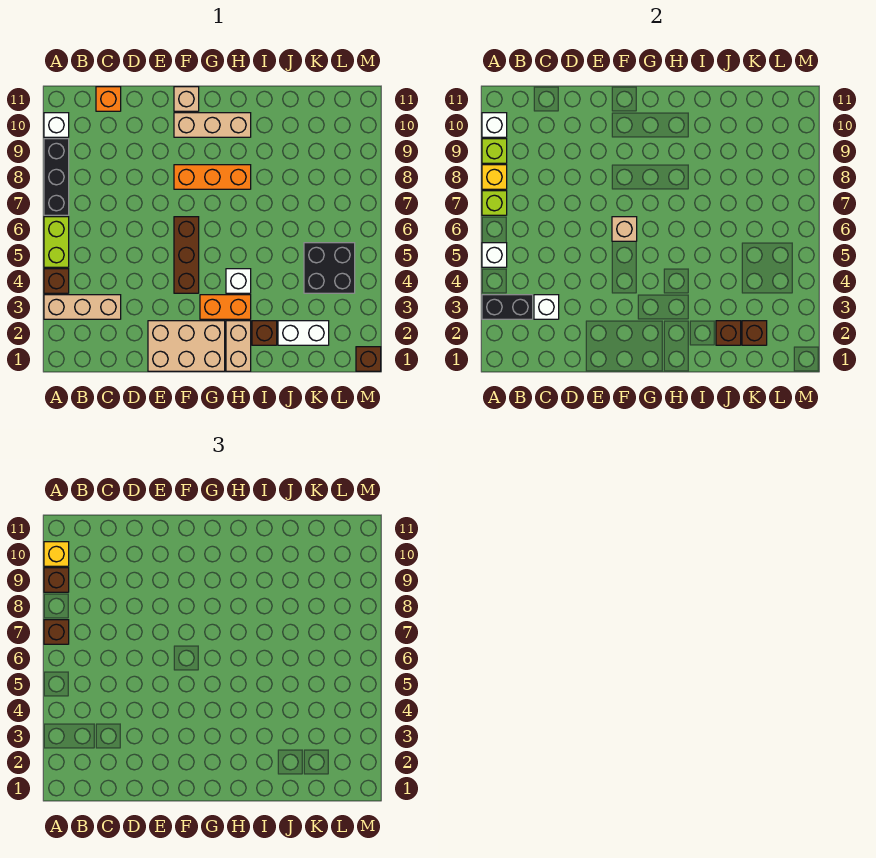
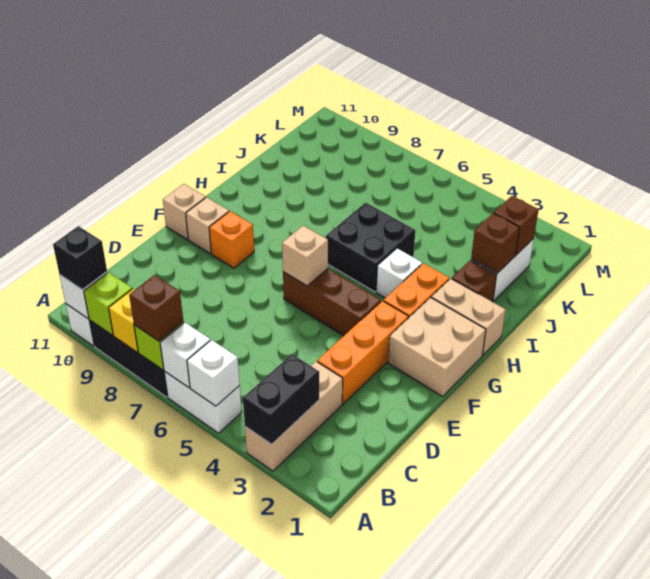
brown brick A4 level 1 -> none
lime brick A5:A6 level 1 -> white brick A5:A6 level 1
brown brick A9 level 3 -> none
yellow brick A10 level 3 -> black brick A10 level 3
white brick C3 level 2 -> white brick A6 level 2
orange brick C11 level 1 -> orange brick F9 level 1
tan brick E1:G2 level 1 -> tan brick F1:G2 level 1
orange brick F8:H8 level 1 -> orange brick D3:F3 level 1
tan brick F10:H10 level 1 -> tan brick F10 level 1
black brick K4:L5 level 1 -> black brick H5:I6 level 1
brown brick M1 level 1 -> none

